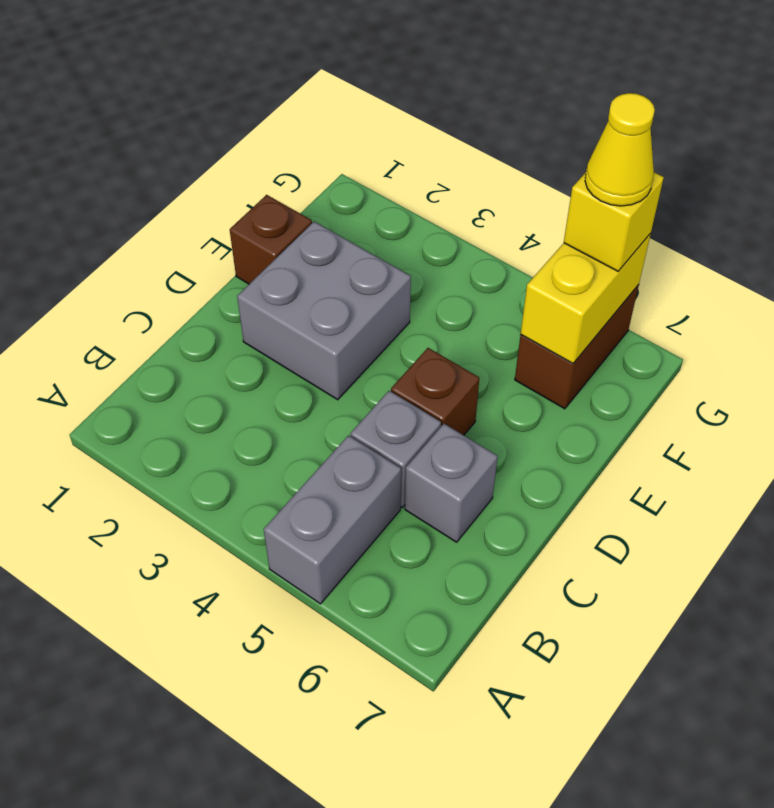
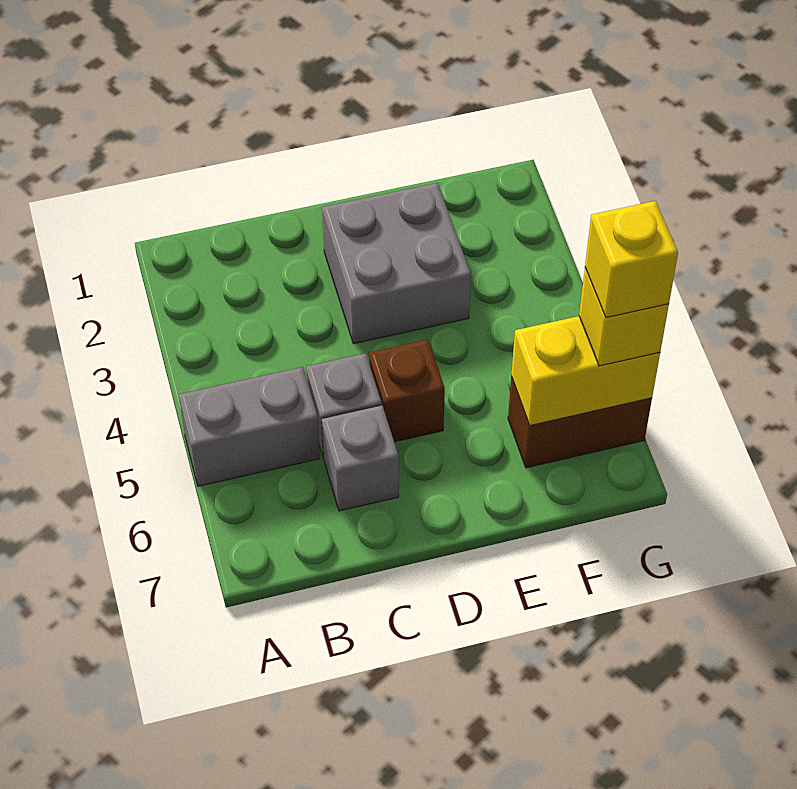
brown brick E1 level 1 -> none
yellow cone G6 level 4 -> yellow brick G6 level 4

